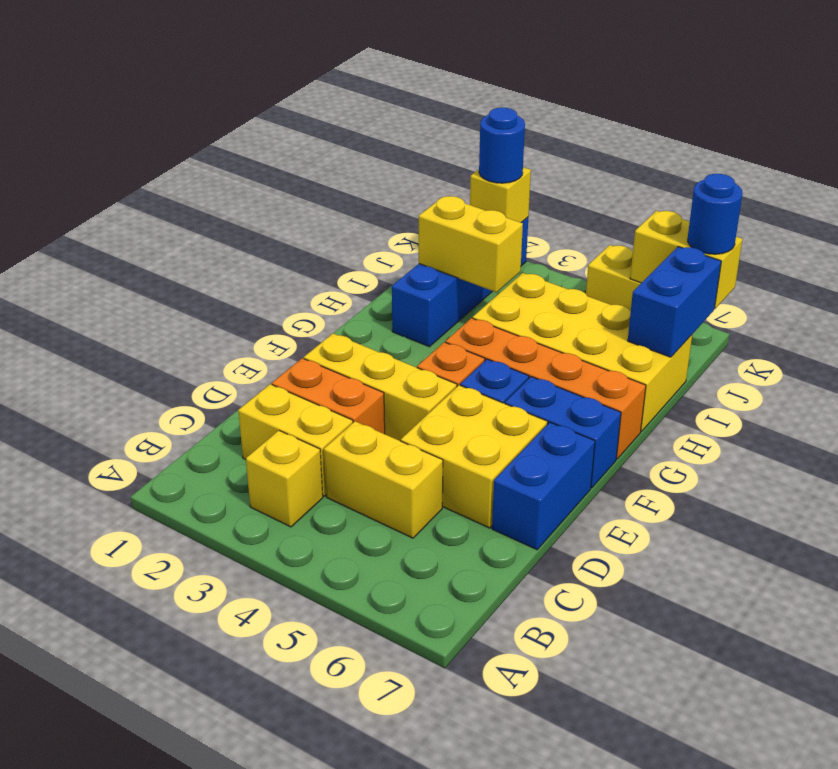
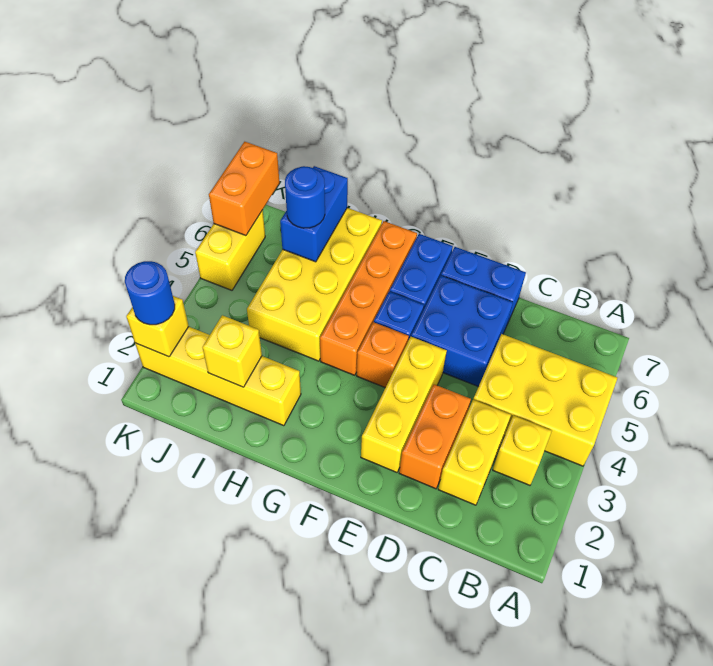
yellow brick C4:C5 level 1 -> yellow brick A4:C5 level 1
yellow brick D5:E6 level 1 -> blue brick D5:E6 level 1
blue brick H2:K2 level 1 -> yellow brick H2:K2 level 1
yellow brick I2:I3 level 2 -> yellow brick I2 level 2
blue brick I7:J7 level 2 -> blue brick I6:I7 level 2
yellow brick K6:K7 level 2 -> orange brick K6:K7 level 2
blue round brick K7 level 3 -> blue round brick I6 level 3

